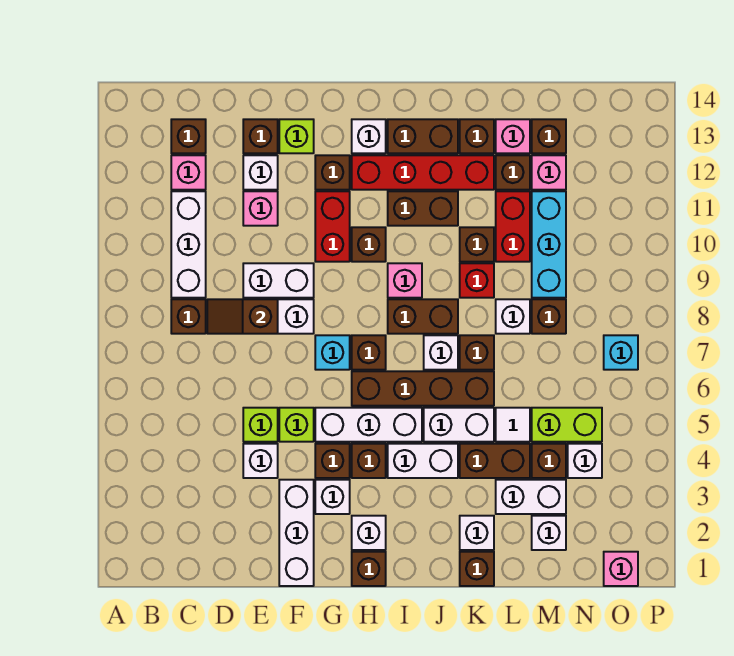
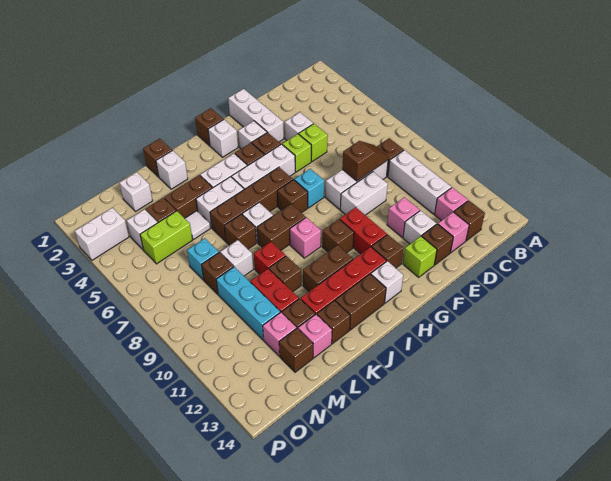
white brick L3:M3 level 1 -> white brick O3:P3 level 1
pink brick O1 level 1 -> pink brick D13 level 1
cyan brick O7 level 1 -> cyan brick M7 level 1

